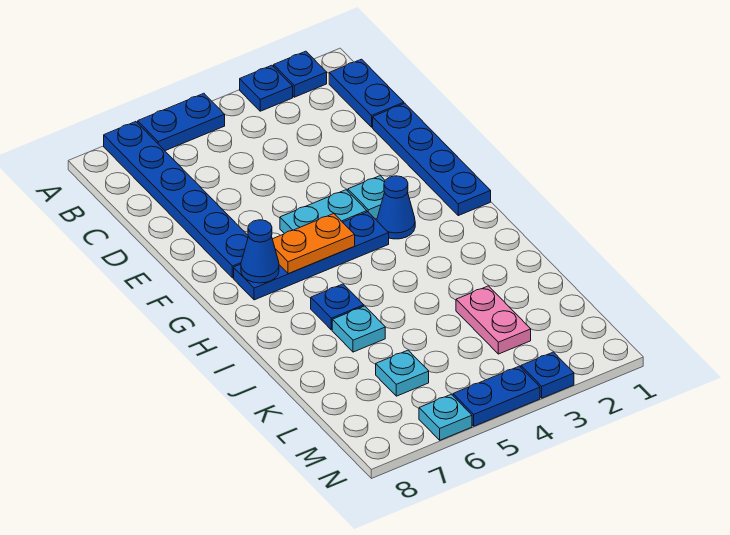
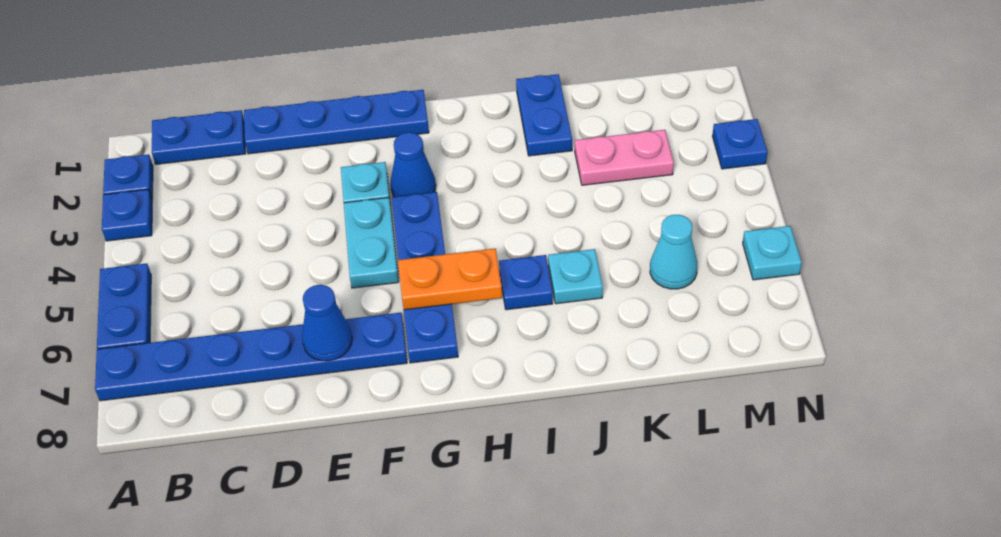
orange plate G5:G6 level 2 -> orange plate G6:H6 level 2
blue cone G7 level 2 -> blue cone E7 level 2
cyan plate L6 level 1 -> cyan cone L6 level 1
blue plate N4:N5 level 1 -> blue plate J1:J2 level 1

